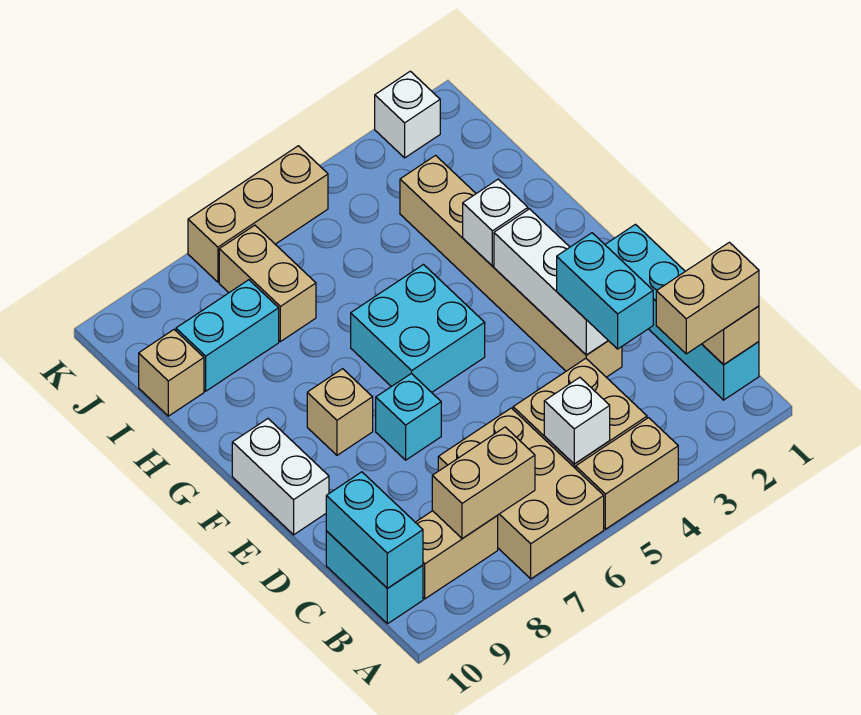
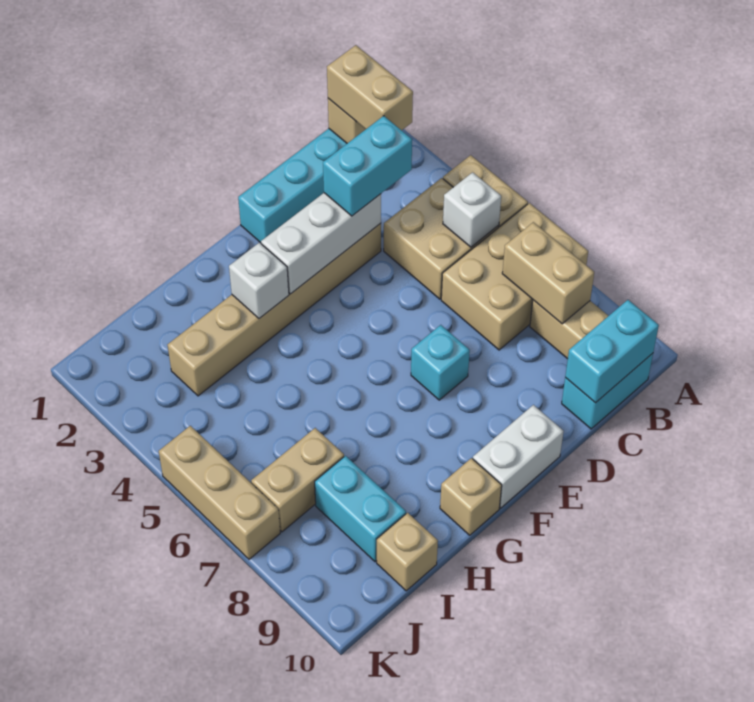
cyan brick F5:G6 level 1 -> none
tan brick F8 level 1 -> tan brick G10 level 1
white brick K2 level 1 -> none

